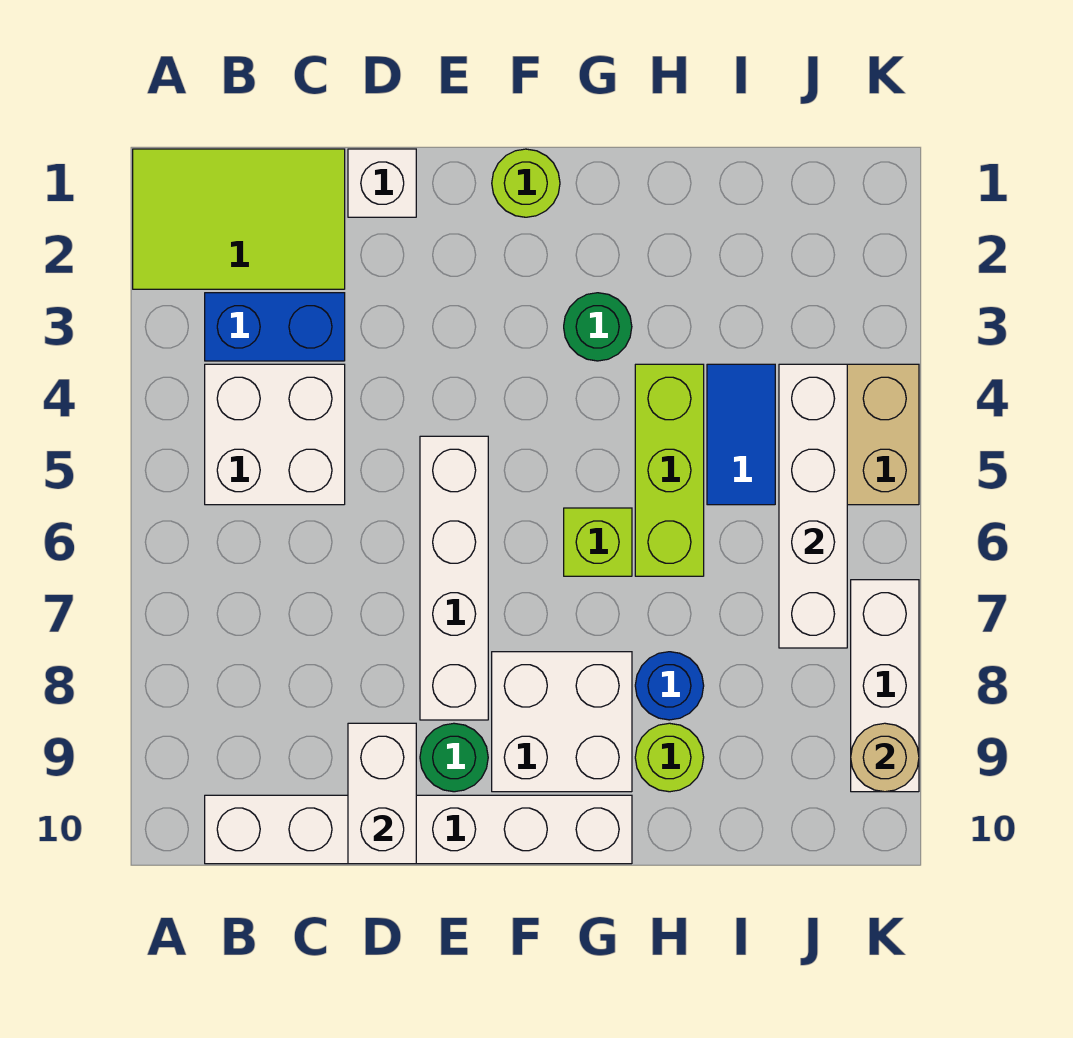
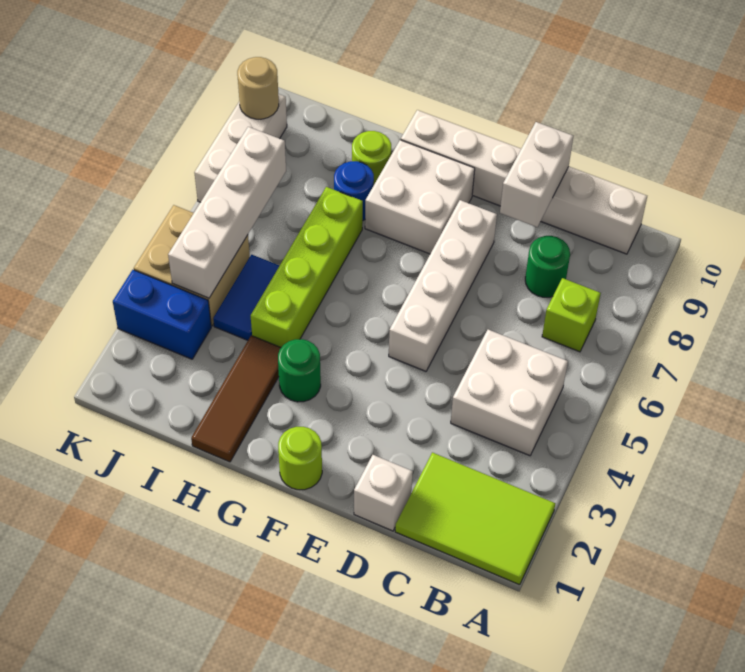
blue brick B3:C3 level 1 -> blue brick J3:K3 level 1
green round brick E9 level 1 -> green round brick C8 level 1
lime brick G6 level 1 -> lime brick B7 level 1
none -> brown tile H1:H3 level 1
lime brick H4:H6 level 1 -> lime brick H4:H7 level 1

